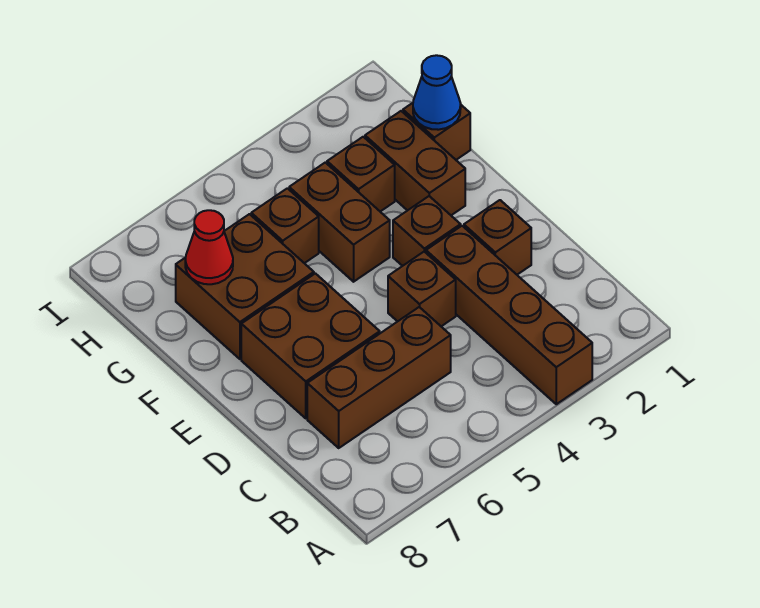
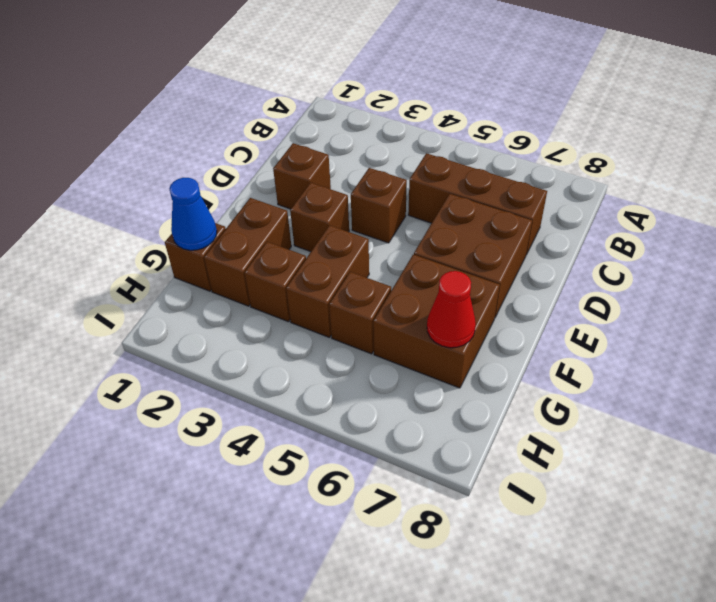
brown brick A3:D3 level 1 -> none

